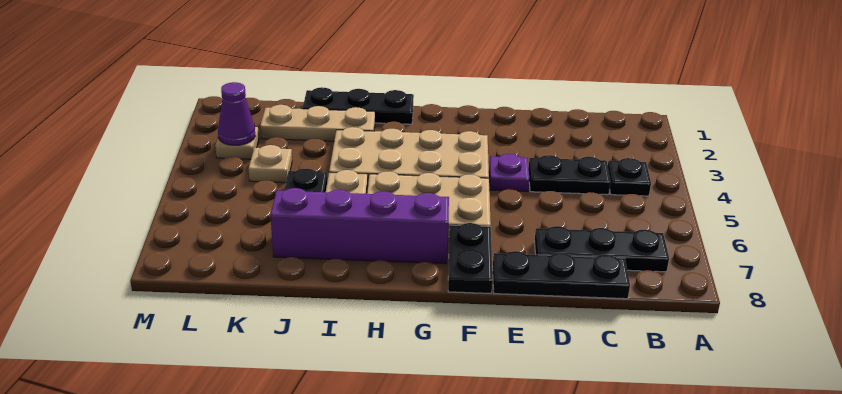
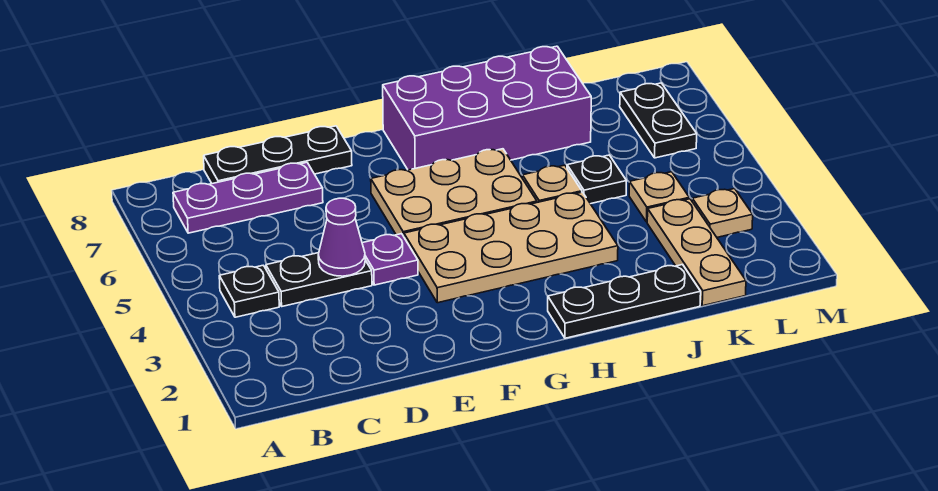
black plate B7:D7 level 1 -> purple plate B7:D7 level 1
black plate F7:F8 level 1 -> black plate L6:L7 level 1
purple brick G7:J7 level 1 -> purple brick G7:J8 level 1
tan plate I2:K2 level 1 -> tan plate K1:K3 level 1
purple cone L3 level 2 -> purple cone D4 level 2

